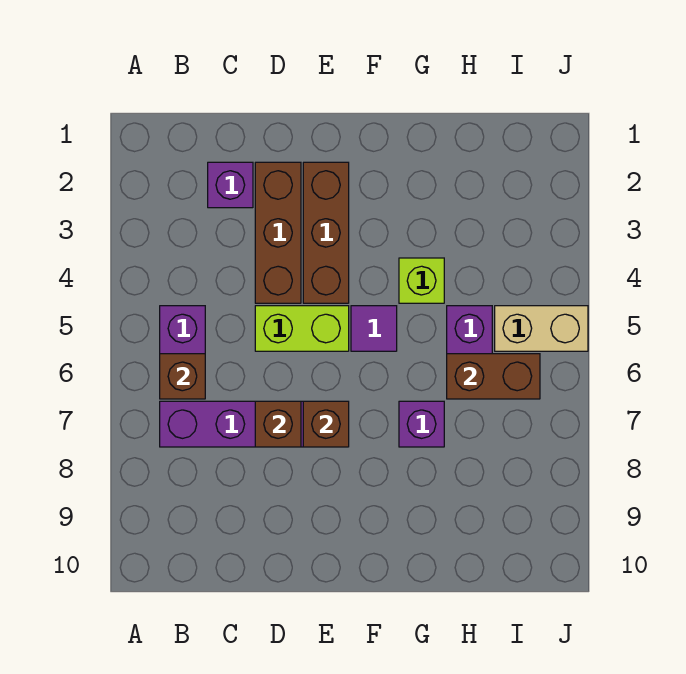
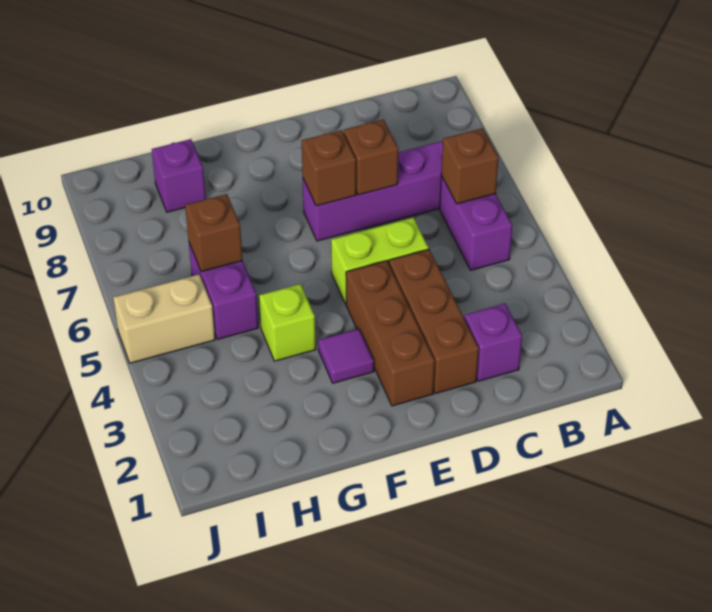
purple tile F5 level 1 -> purple tile F3 level 1
purple brick G7 level 1 -> purple brick H9 level 1
brown brick H6:I6 level 2 -> brown brick H6 level 2

